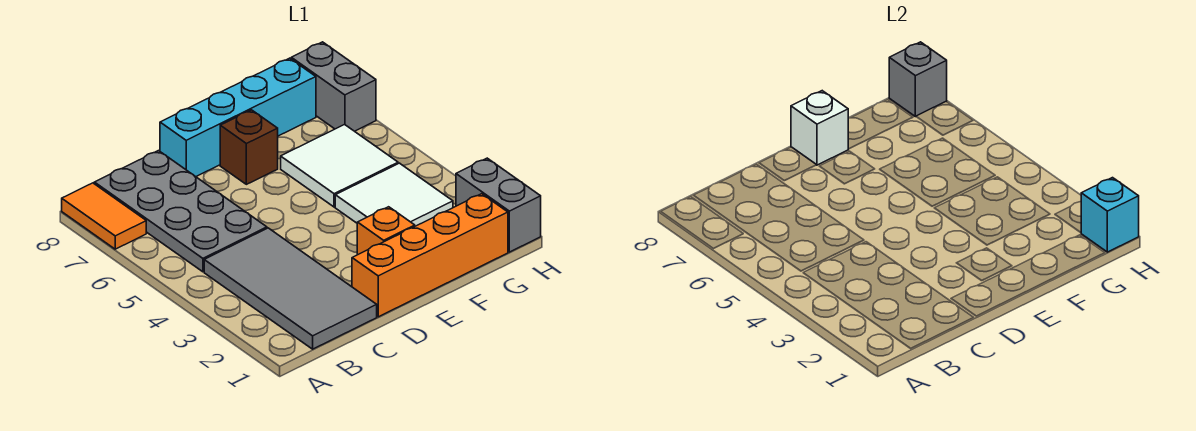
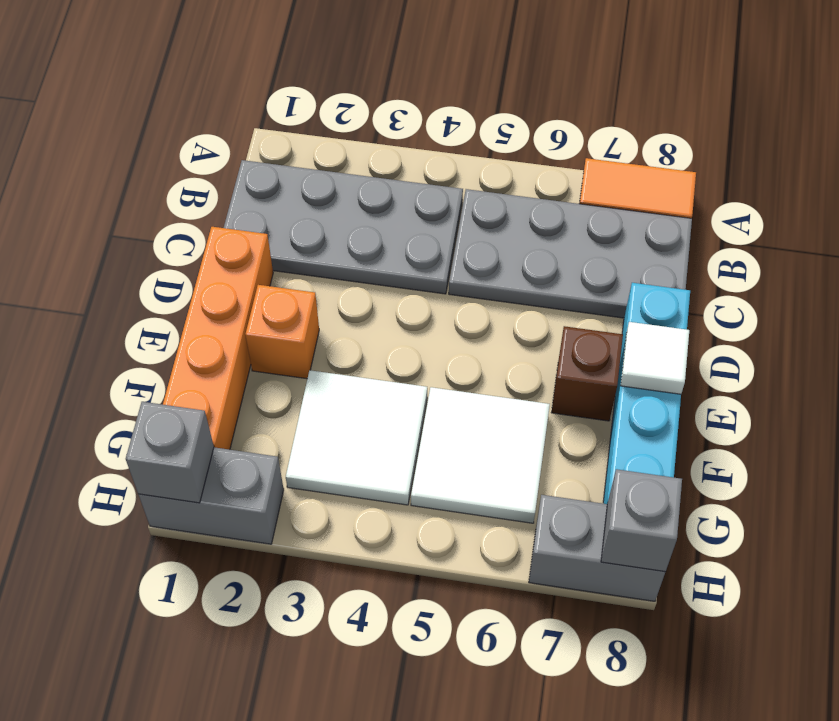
grey tile B1:C4 level 1 -> grey plate B1:C4 level 1
white brick E8 level 2 -> white tile E8 level 2
cyan brick H1 level 2 -> grey brick H1 level 2

